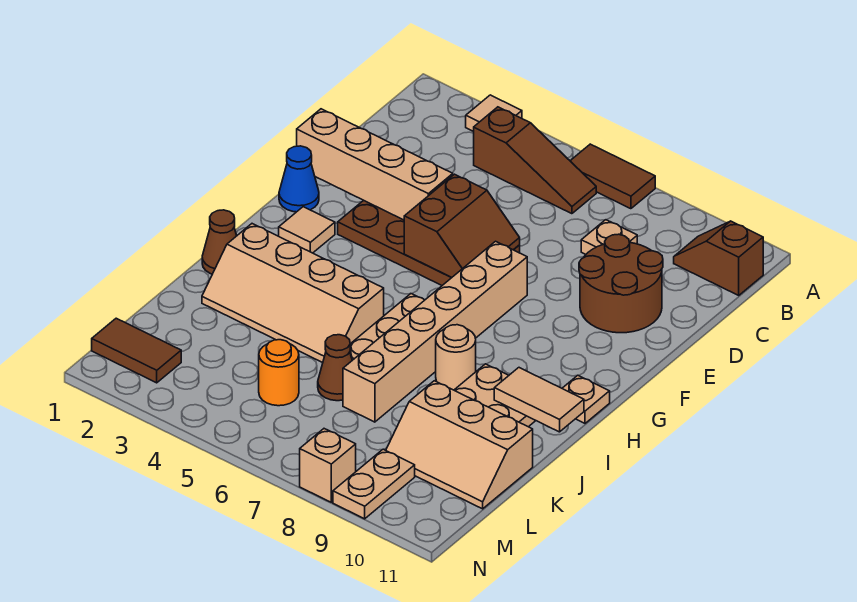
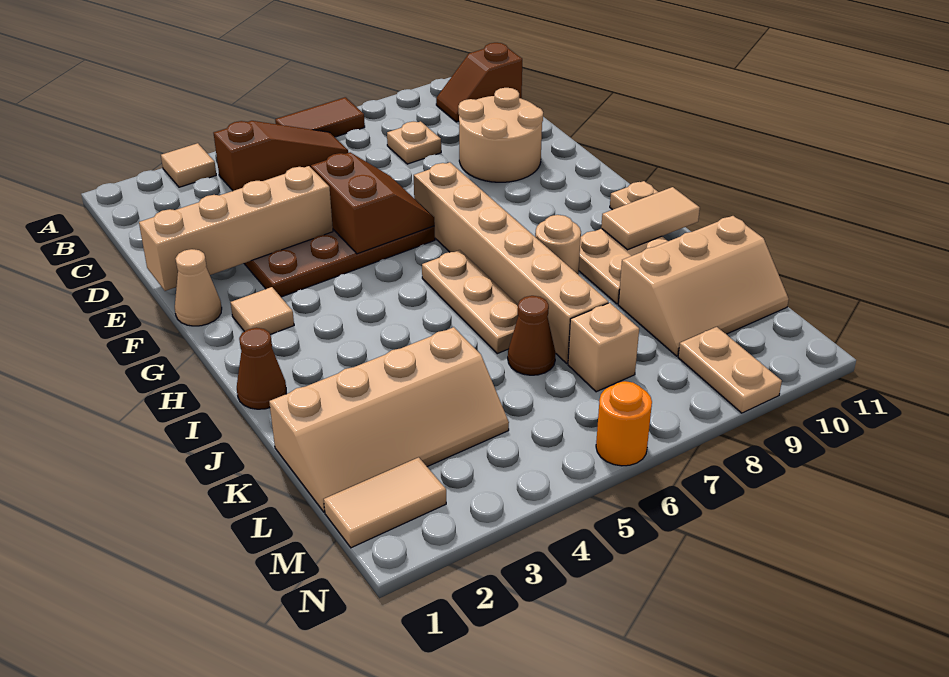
brown round brick D9:E10 level 1 -> tan round brick D9:E10 level 1
blue cone F1 level 1 -> tan cone F1 level 1
tan slope I2:J5 level 1 top I -> tan slope K1:L4 level 1 top K
orange round brick L5 level 1 -> orange round brick N6 level 1
brown tile M1:M2 level 1 -> tan tile M1:M2 level 1
tan brick N8 level 1 -> tan brick L7 level 1

